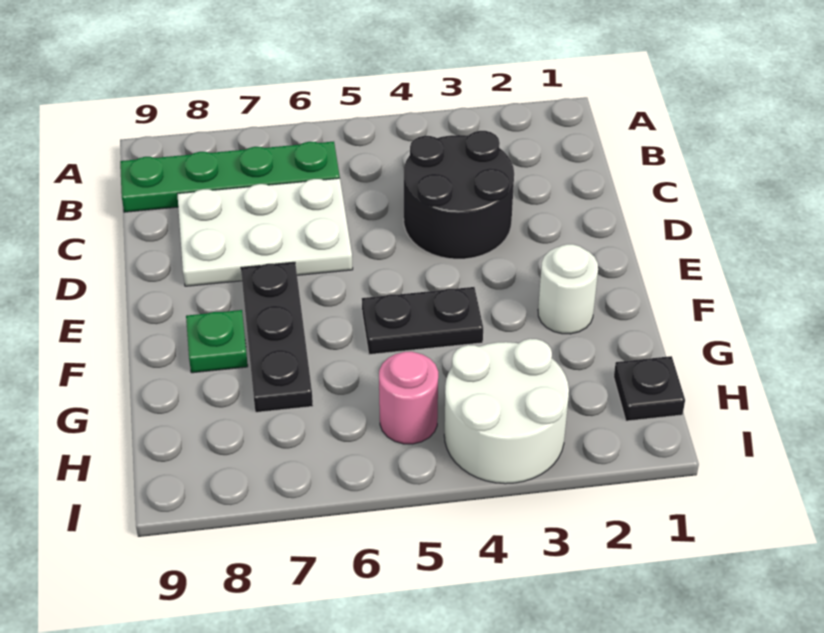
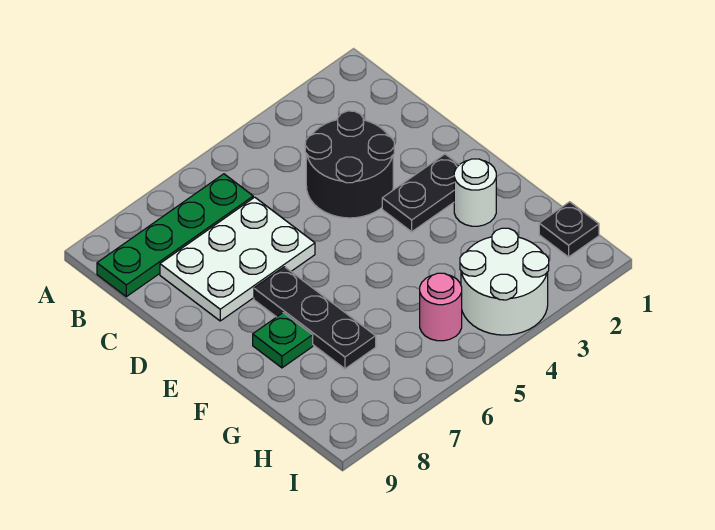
black plate F4:F5 level 1 -> black plate E2:E3 level 1

